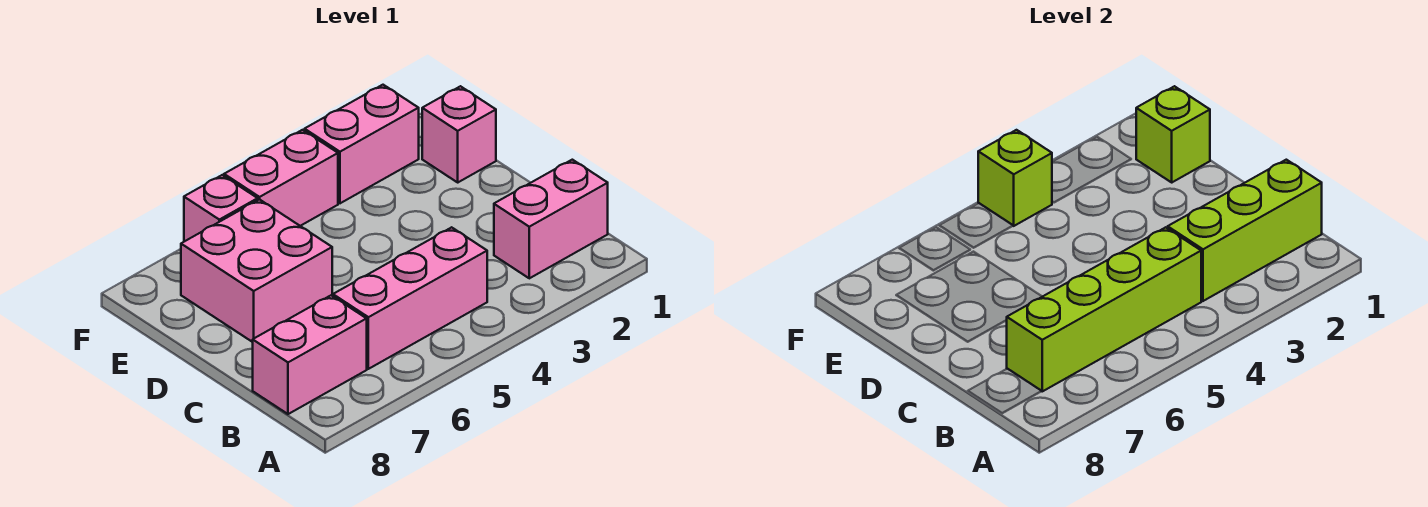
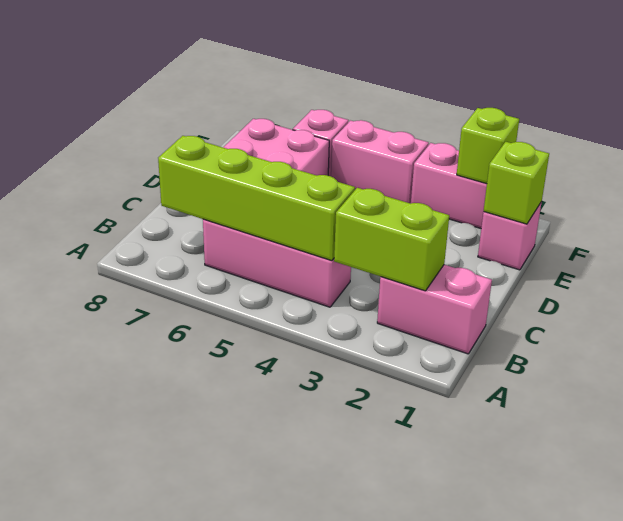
lime brick B1:B3 level 2 -> lime brick B2:B3 level 2
pink brick B7:B8 level 1 -> none
lime brick F4 level 2 -> lime brick F2 level 2

